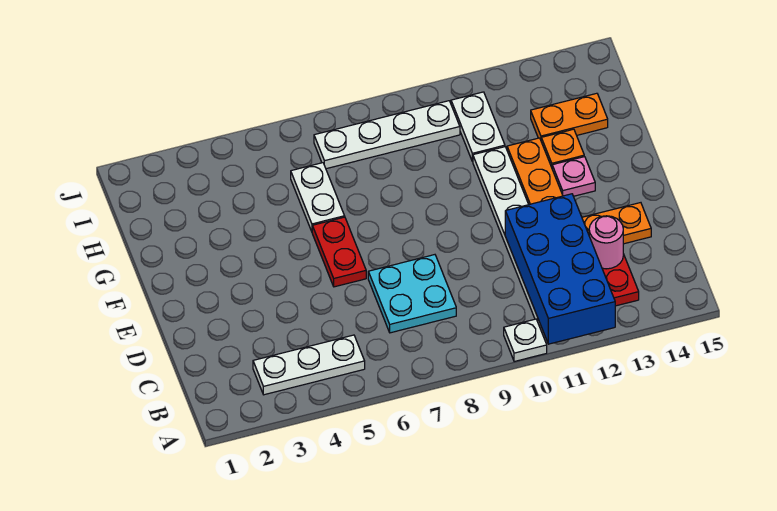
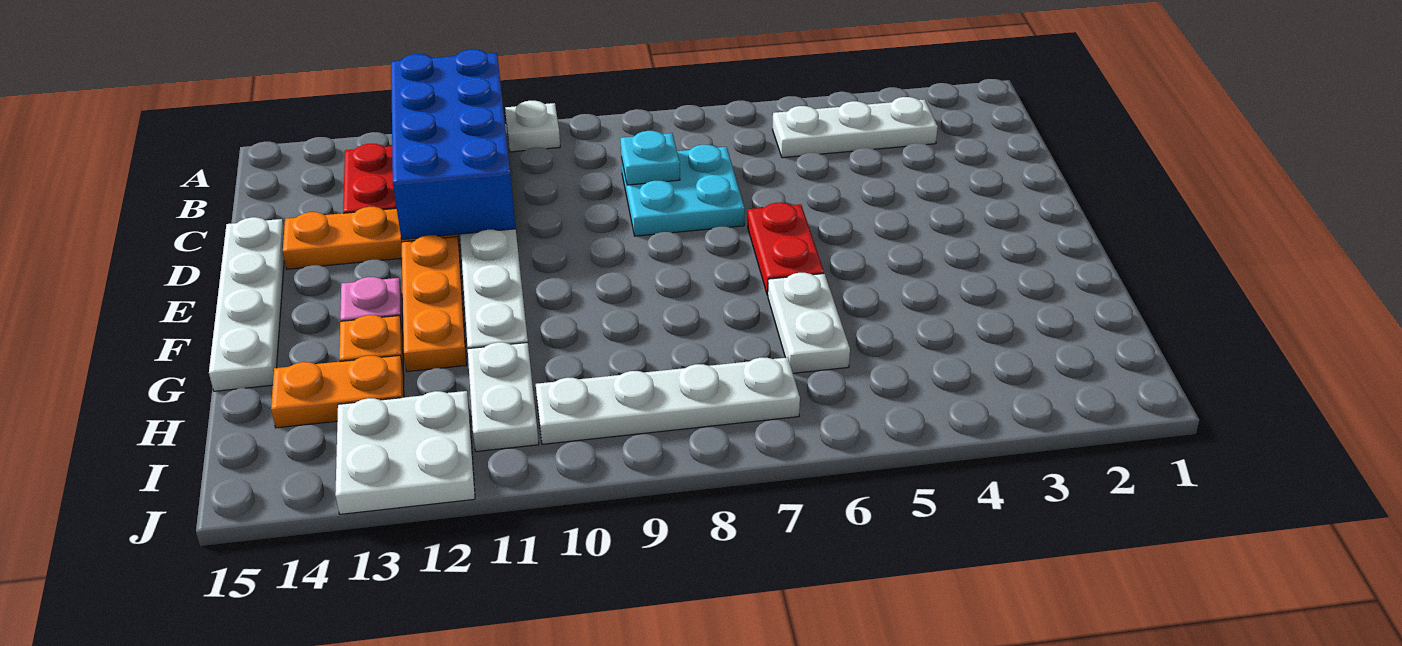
none -> cyan plate C8 level 2
pink round brick C13 level 2 -> none
none -> white plate D15:G15 level 1
none -> white plate I12:J13 level 1

